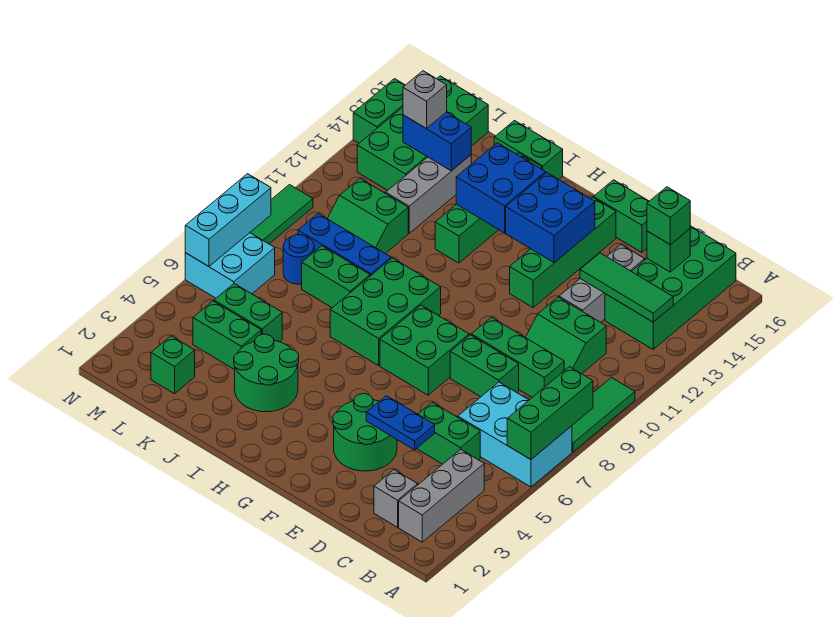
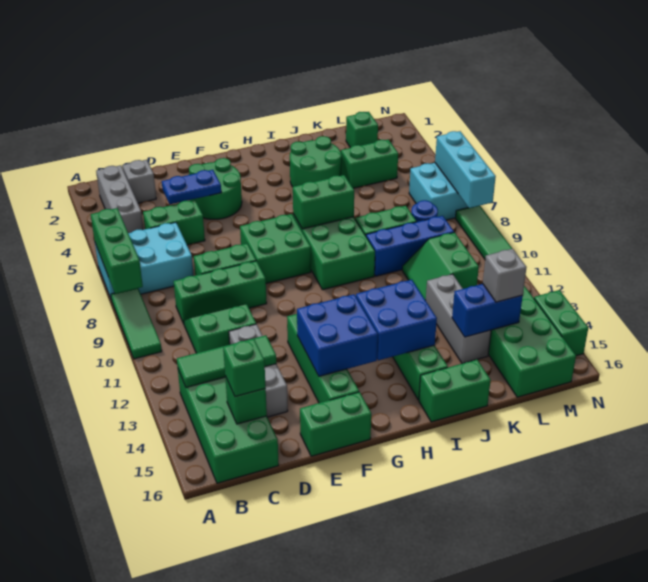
green brick K5:L5 level 1 -> green brick H7:I7 level 2
green slope K10:L11 level 1 top 11 -> green slope K10:L11 level 1 top L

